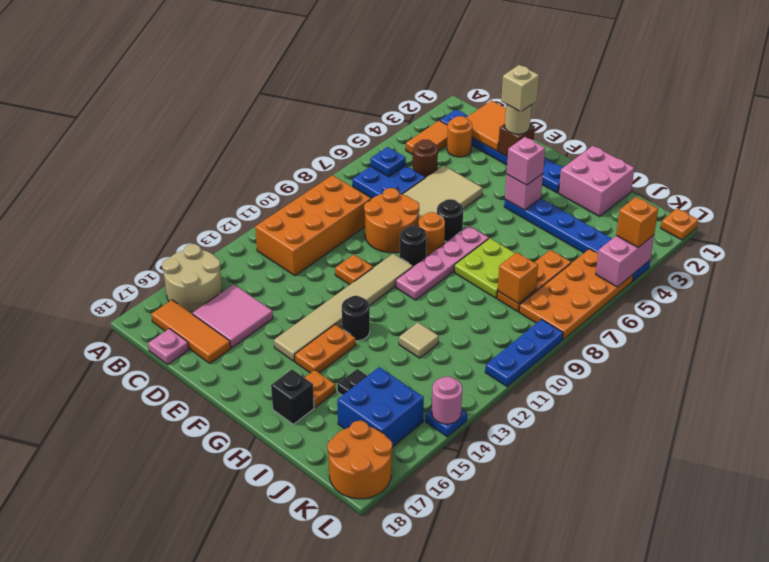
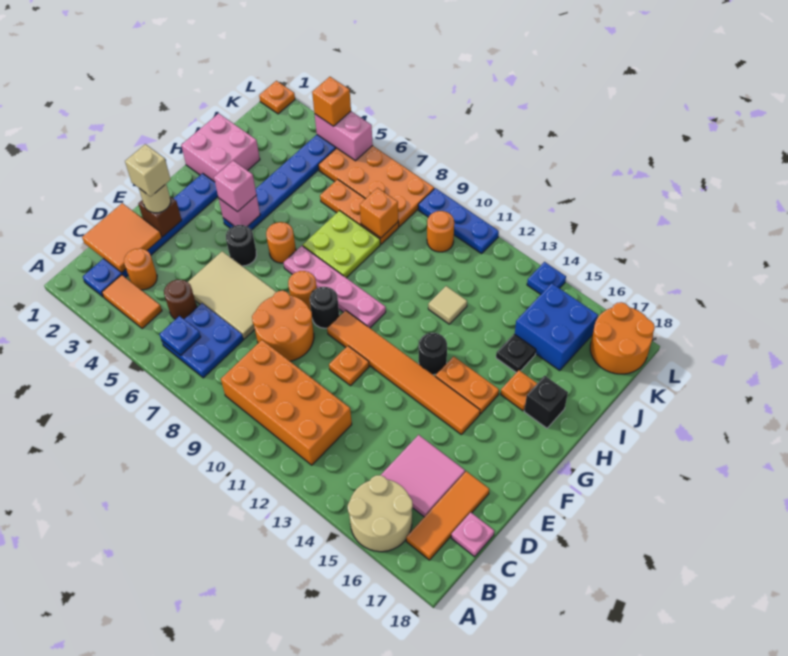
black round brick F7 level 1 -> black round brick F5 level 1
tan tile F10:F15 level 1 -> orange tile F10:F15 level 1
none -> orange round brick G6 level 1
none -> orange round brick K10 level 1
pink round brick L14 level 2 -> none

